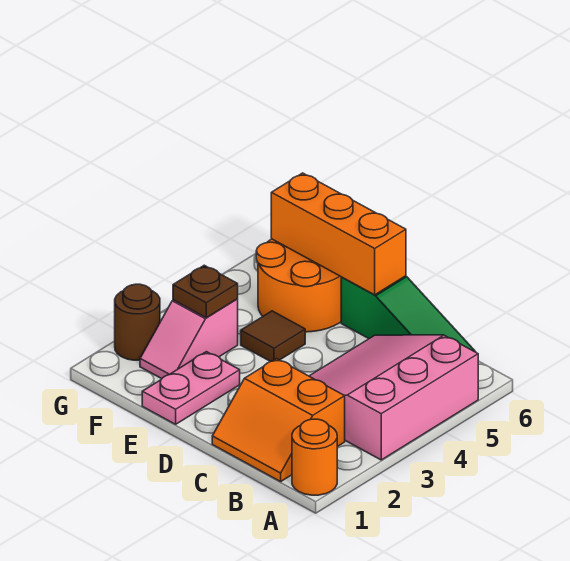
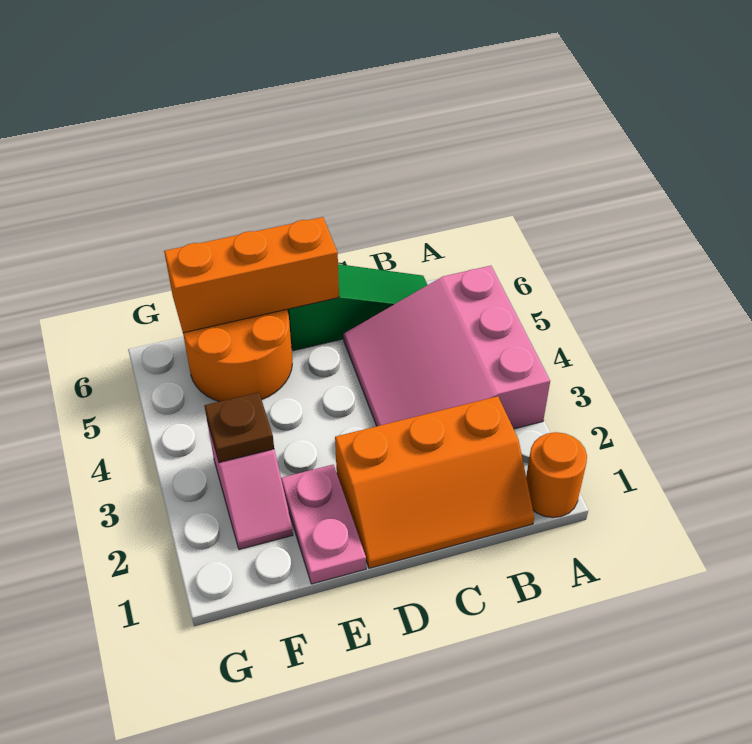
orange slope B1:C2 level 1 top 2 -> orange slope B1:D2 level 1 top 2
brown tile E4 level 1 -> none
brown round brick G2 level 1 -> none

